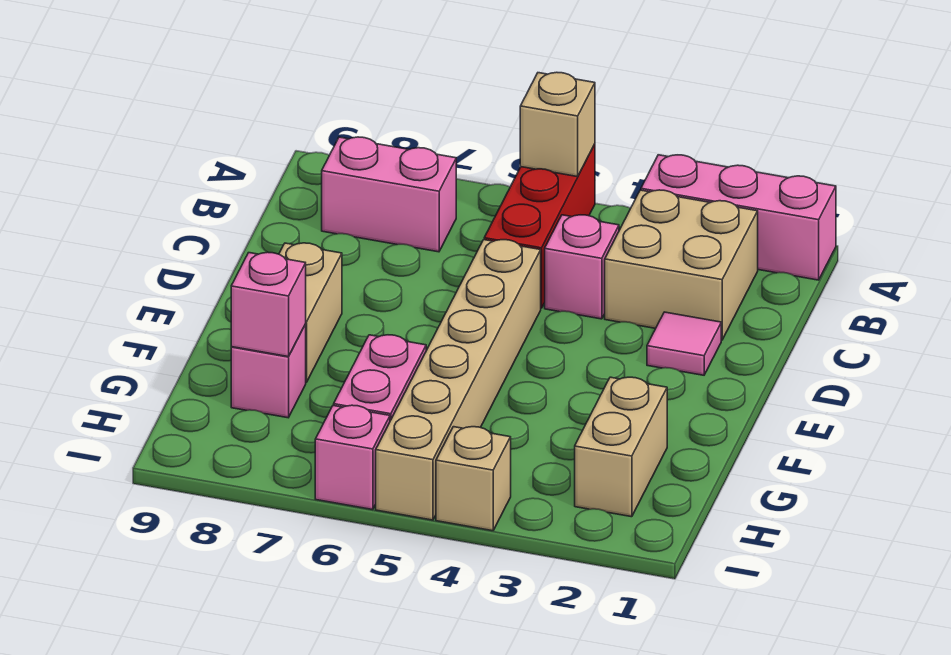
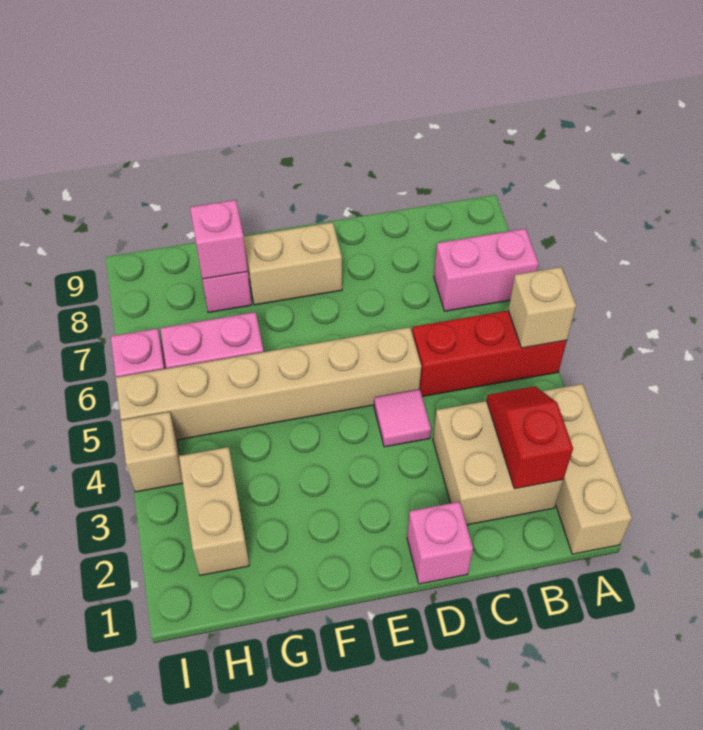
pink brick A1:A3 level 1 -> tan brick A1:A3 level 1
none -> red slope B2:B3 level 2 top 2
pink brick B7:B8 level 1 -> pink brick A7:B7 level 1
pink brick C4 level 1 -> pink brick D1 level 1
pink tile D2 level 1 -> pink tile D4 level 1
tan brick G2:H2 level 1 -> tan brick H2:H3 level 1

